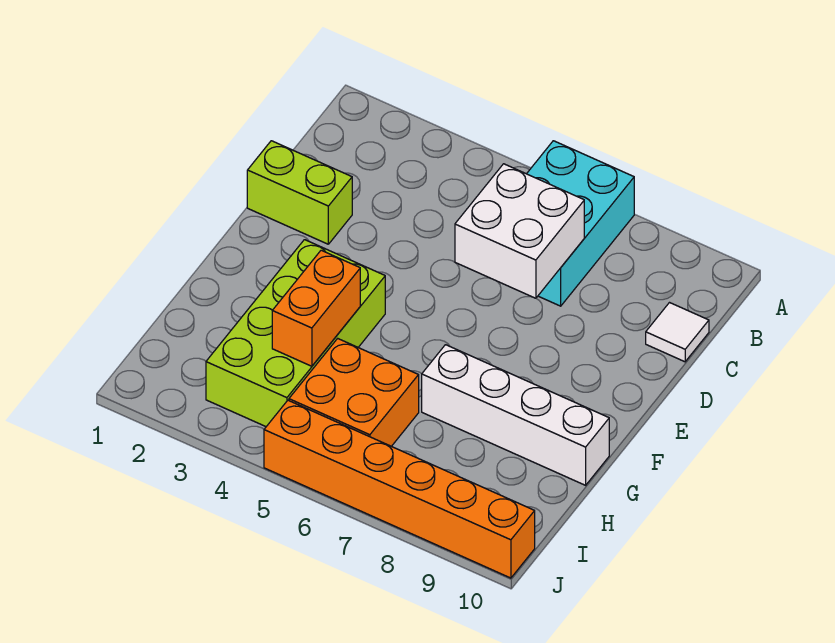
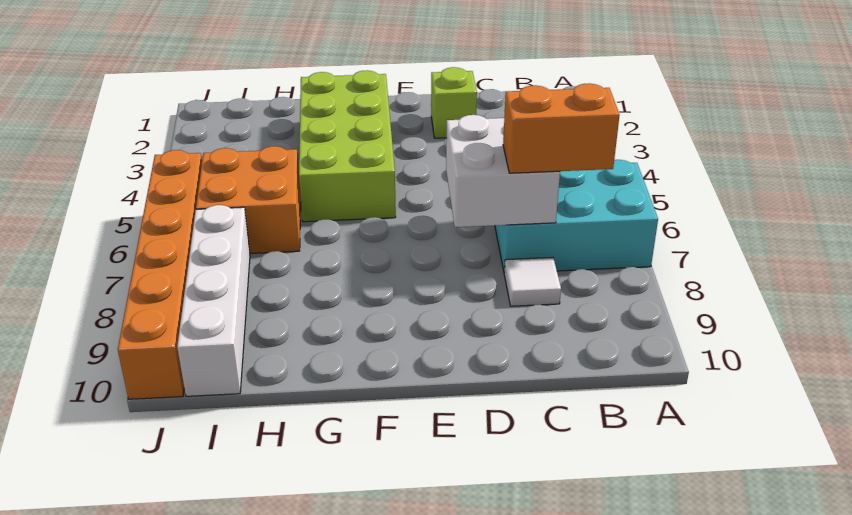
white tile C10 level 1 -> white tile C8 level 1
lime brick D1:D2 level 1 -> lime brick D2 level 1
lime brick F3:I4 level 1 -> lime brick F2:G5 level 1
orange brick G4:H4 level 2 -> orange brick B7:C7 level 3
white brick G7:G10 level 1 -> white brick I7:I10 level 1

